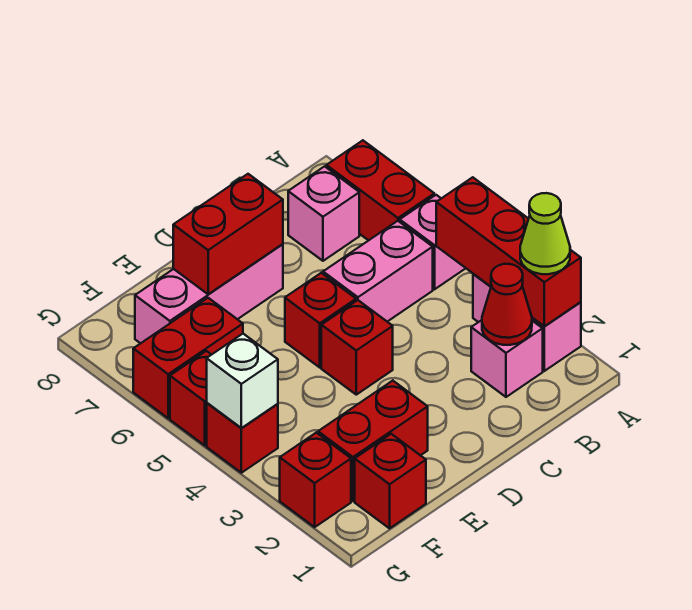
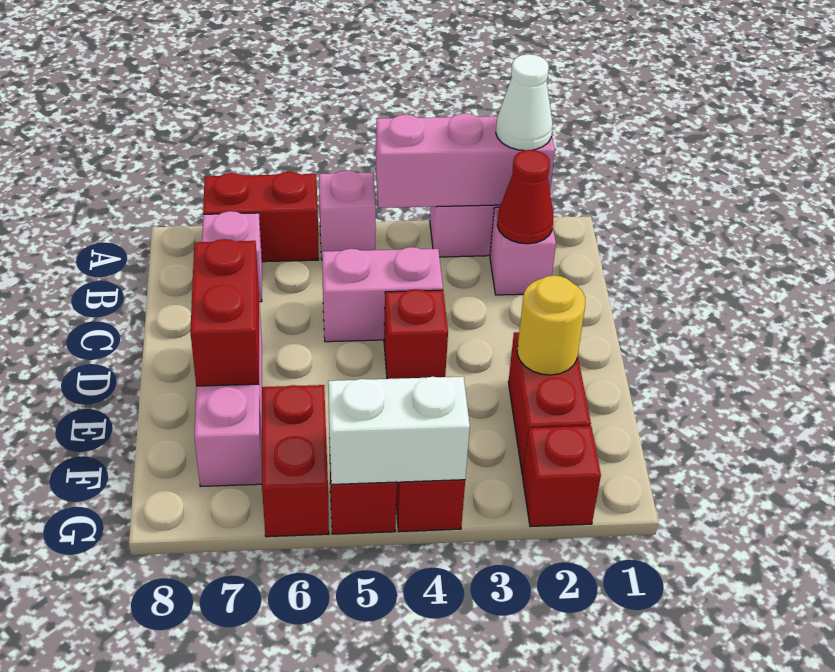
red brick A2:A4 level 2 -> pink brick A2:A4 level 2
lime cone A2 level 3 -> white cone A2 level 3
pink brick B5:C5 level 1 -> pink brick C4:C5 level 1
red brick D5 level 1 -> none
none -> yellow round brick E2 level 2
red brick F1 level 1 -> none
white brick G4 level 2 -> white brick G4:G5 level 2

